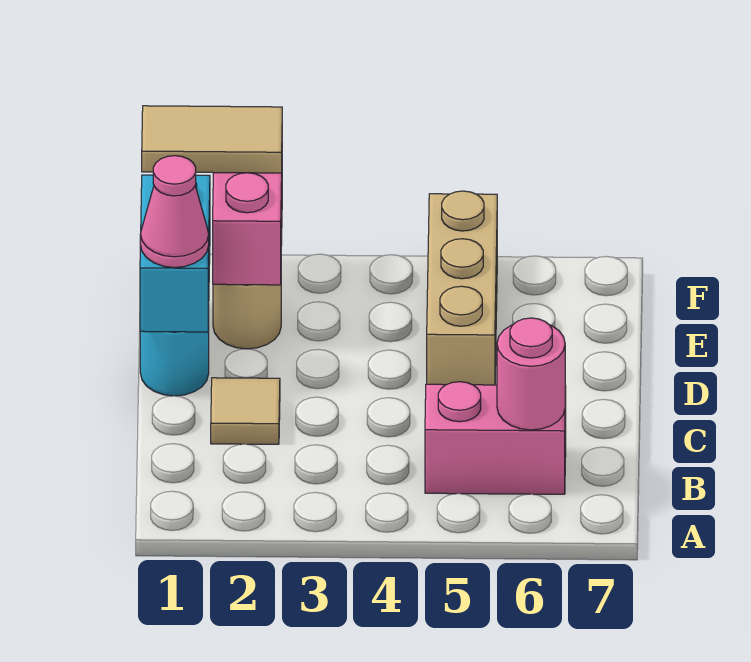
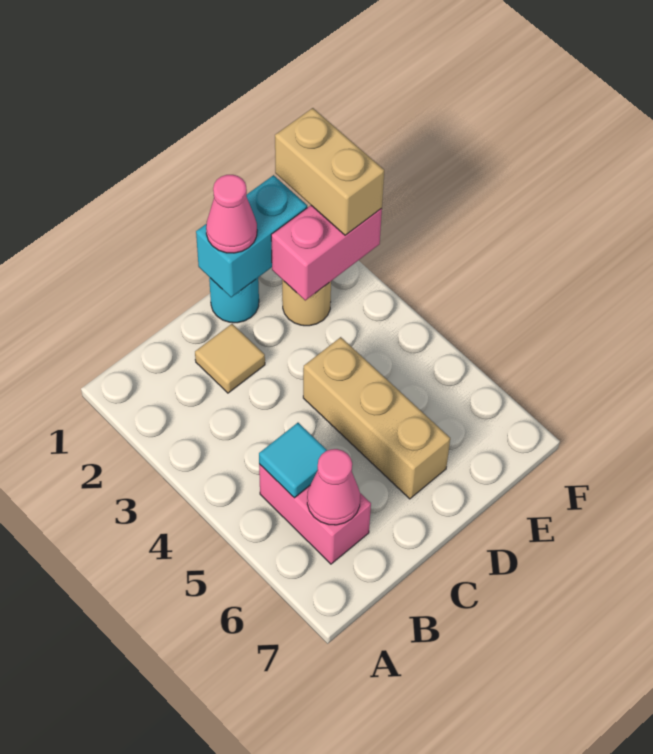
none -> cyan tile B5 level 2
pink round brick B6 level 2 -> pink cone B6 level 2
tan brick D5:F5 level 1 -> tan brick D4:D6 level 1
tan tile F1:F2 level 3 -> tan brick F1:F2 level 3

